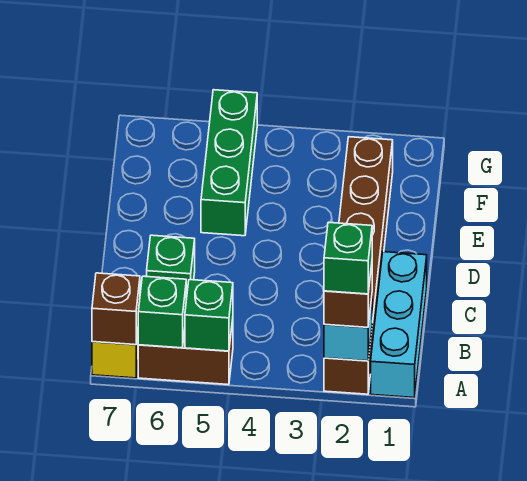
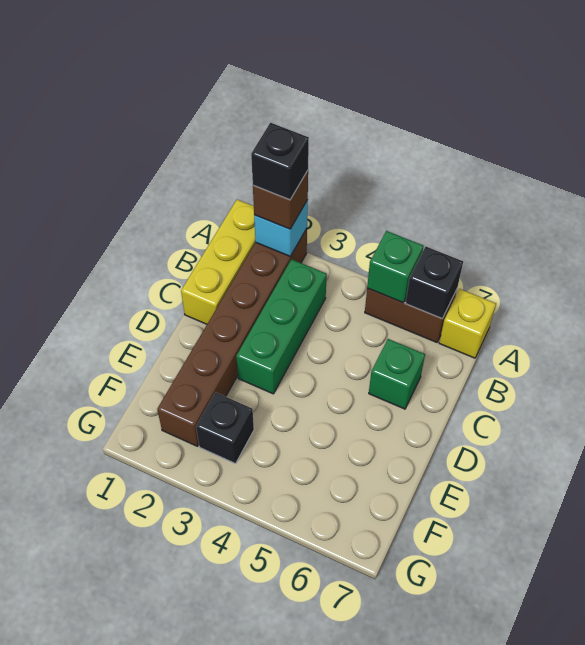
cyan brick A1:C1 level 1 -> yellow brick A1:C1 level 1
green brick A2 level 4 -> black brick A2 level 4
green brick A6 level 2 -> black brick A6 level 2
brown brick A7 level 2 -> none
green brick E5:G5 level 1 -> green brick B3:D3 level 1
none -> black brick F3 level 1

